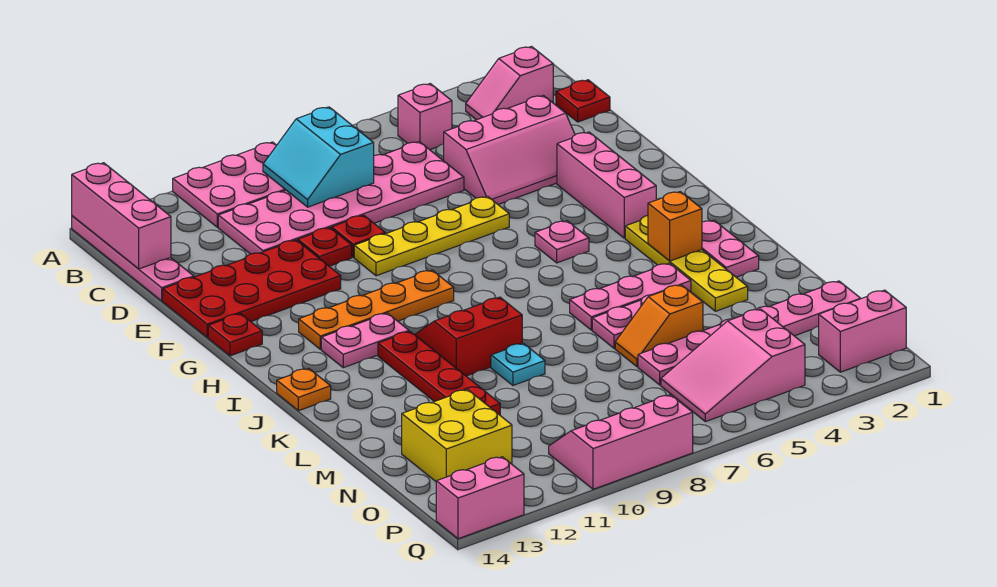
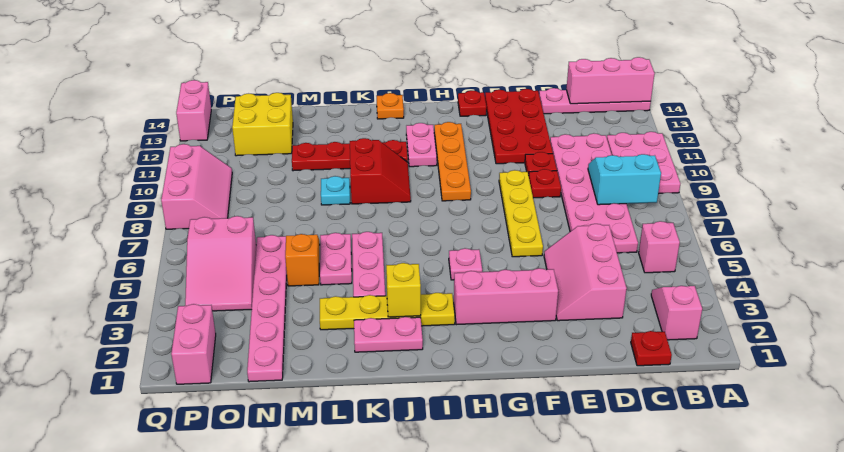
orange brick J3 level 2 -> yellow brick J3 level 2
pink slope O4:P6 level 1 top 4 -> pink slope O4:P6 level 1 top 6

